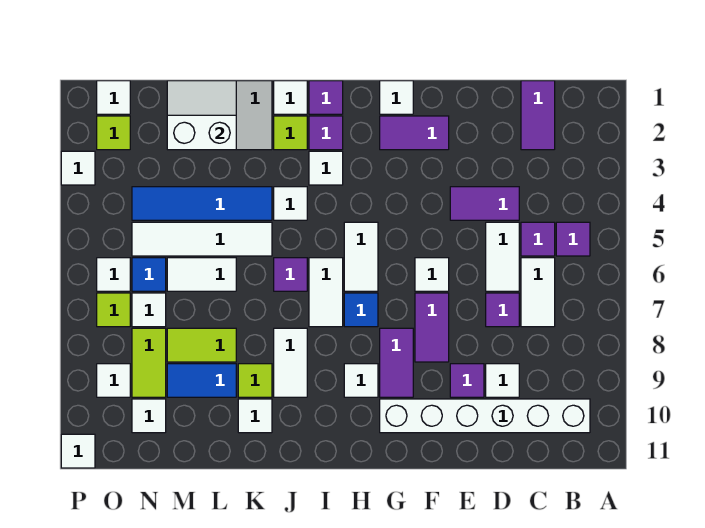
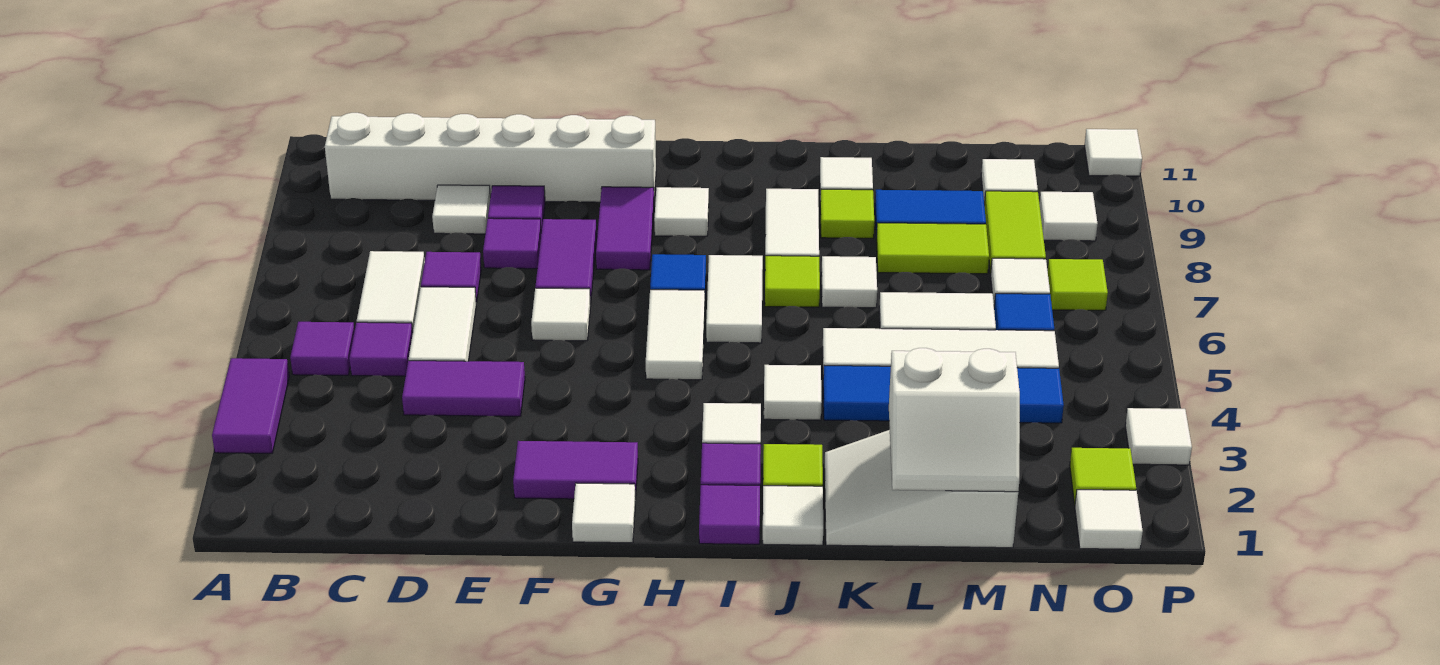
purple tile C1:C2 level 1 -> purple tile A3:A4 level 1
purple tile J6 level 1 -> purple tile E8 level 1
none -> lime tile J7 level 1
white tile O6 level 1 -> white tile K7 level 1

